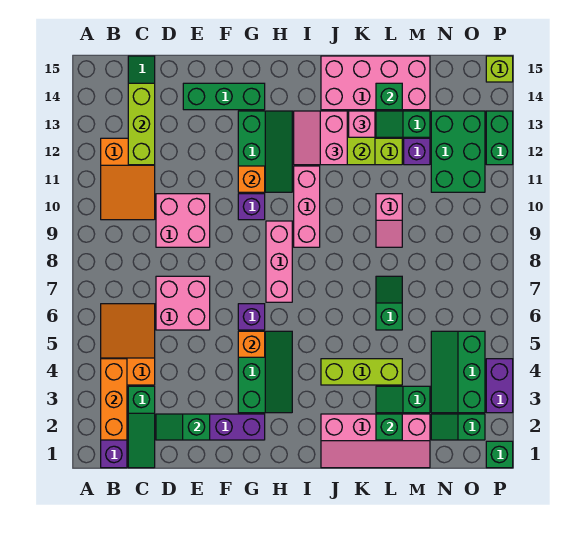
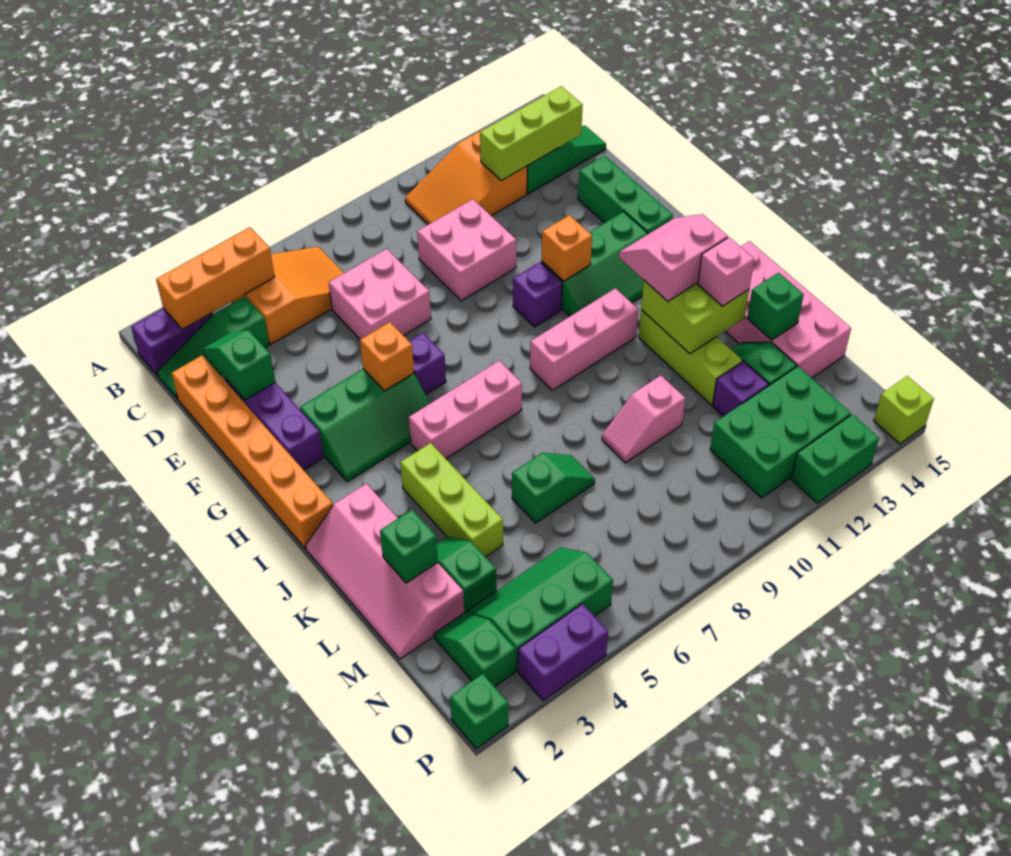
none -> orange brick D1:I1 level 1
pink brick H7:H9 level 1 -> pink brick I5:I7 level 1

